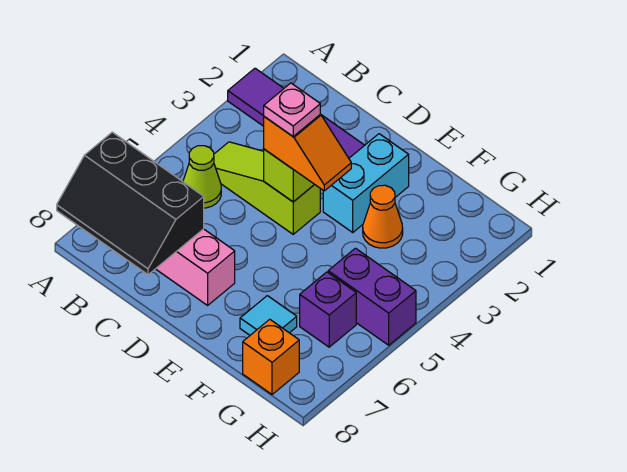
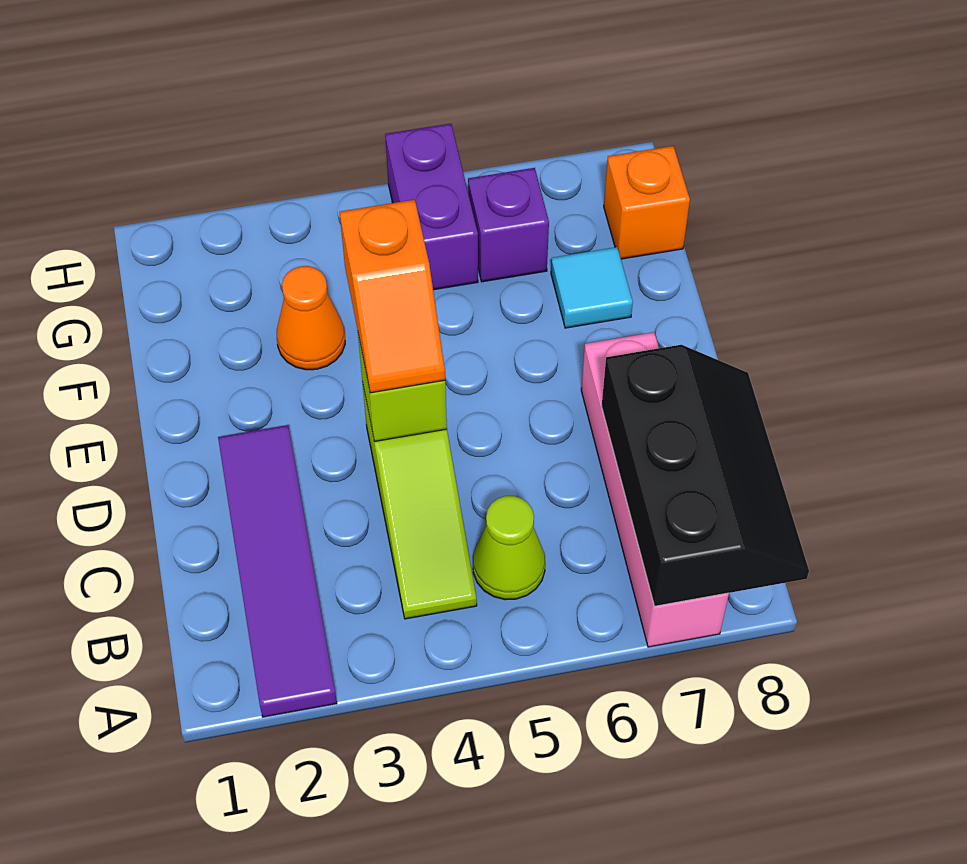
orange slope D4:E4 level 3 top D -> orange slope D4:E4 level 3 top E
pink plate D4 level 4 -> none
cyan brick E2:E3 level 1 -> none

